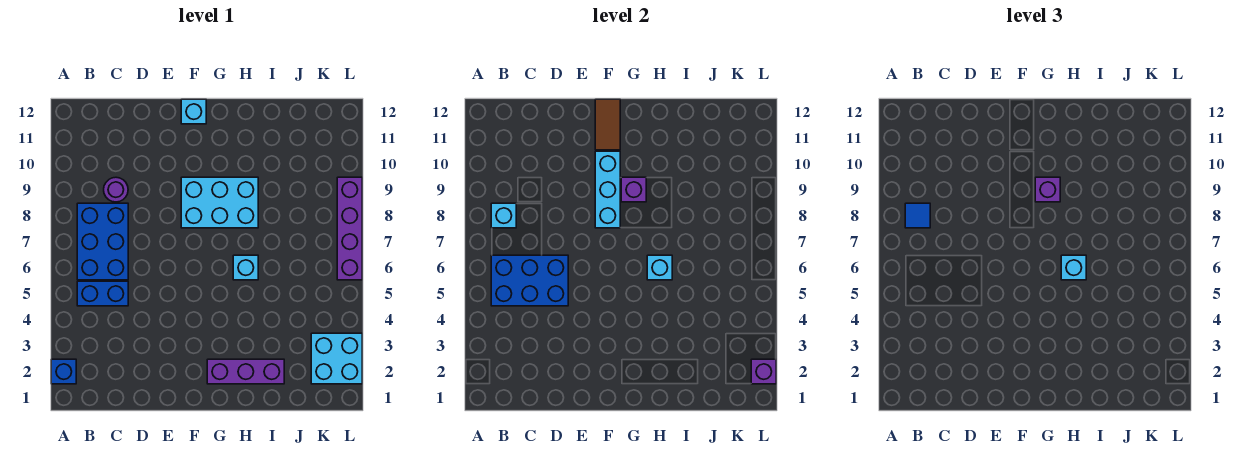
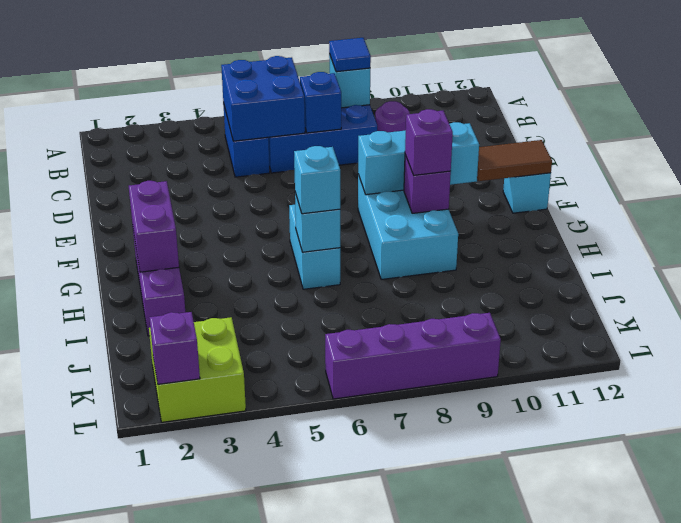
blue brick A2 level 1 -> blue brick C7 level 2
blue brick B5:D6 level 2 -> blue brick B5:C6 level 2
none -> purple brick G2:H2 level 2
cyan brick H6 level 1 -> cyan brick G6:H6 level 1
cyan brick K2:L3 level 1 -> lime brick K2:L3 level 1

